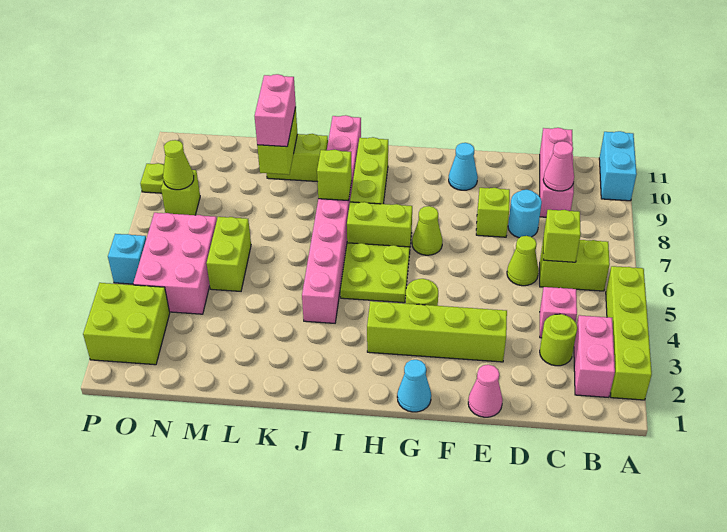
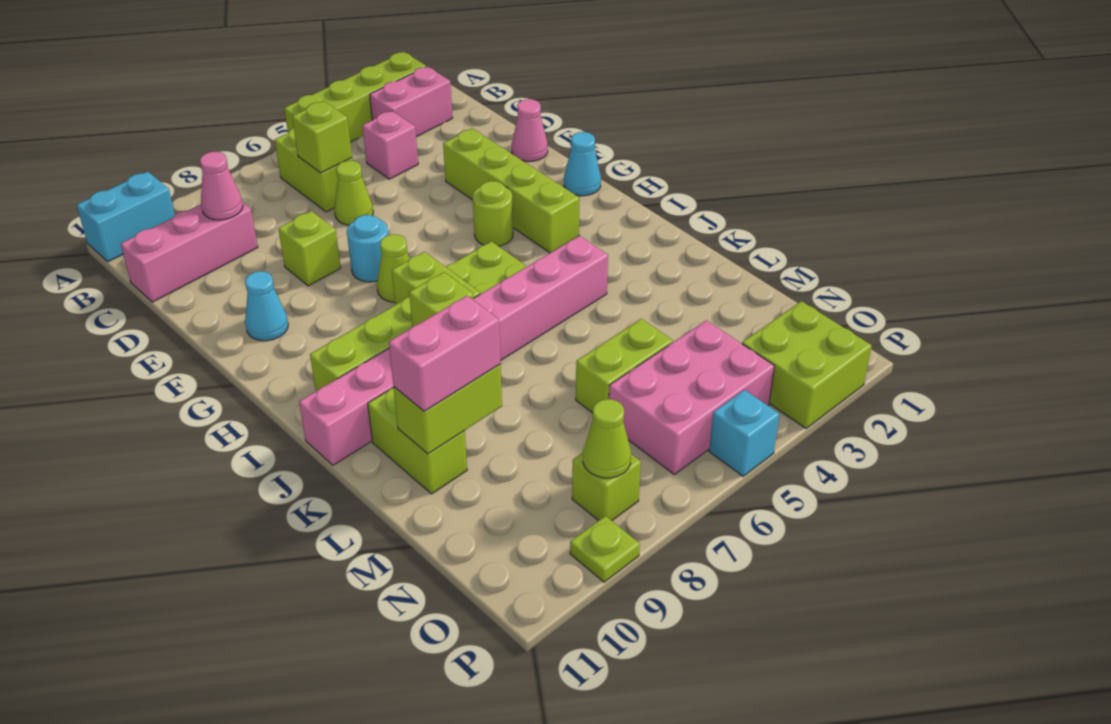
lime round brick C3 level 1 -> none
cyan round brick D8 level 1 -> cyan round brick F7 level 1

